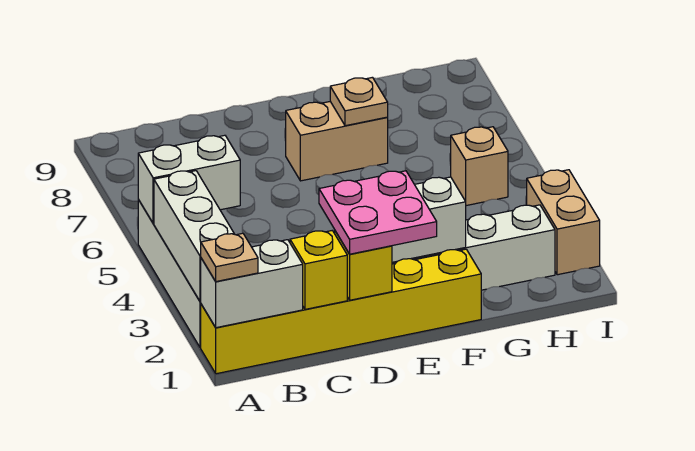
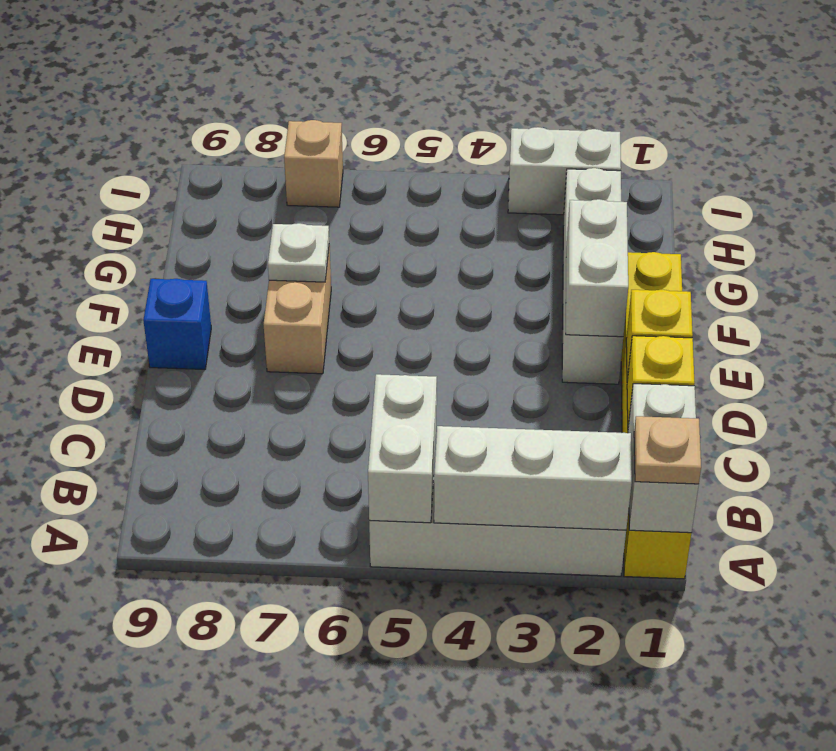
pink plate D1:E2 level 3 -> none
none -> blue brick E9 level 1
tan plate F7 level 2 -> white plate F7 level 2
tan brick H5 level 1 -> tan brick I7 level 1
tan brick I2:I3 level 1 -> white brick I2:I3 level 1

